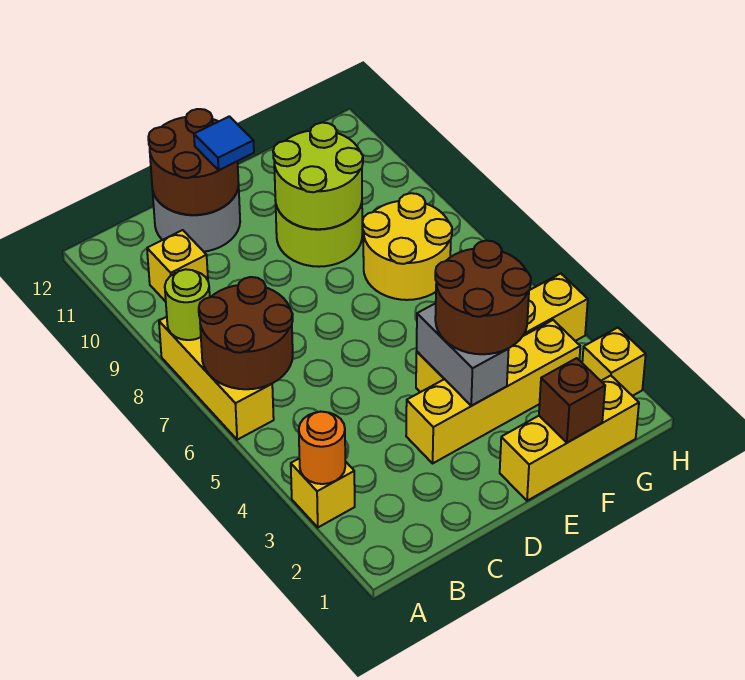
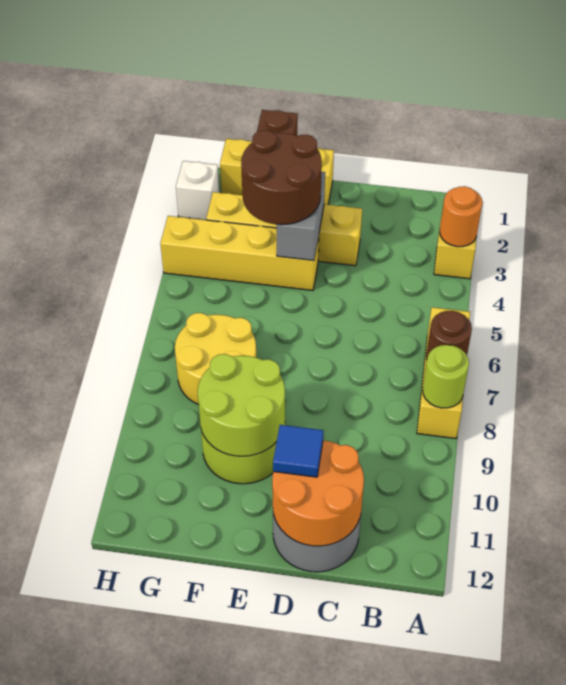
brown round brick A6:B7 level 2 -> brown round brick A7 level 2
yellow brick B10 level 1 -> none
brown round brick C11:D12 level 2 -> orange round brick C11:D12 level 2
yellow brick H2 level 1 -> white brick H2 level 1

